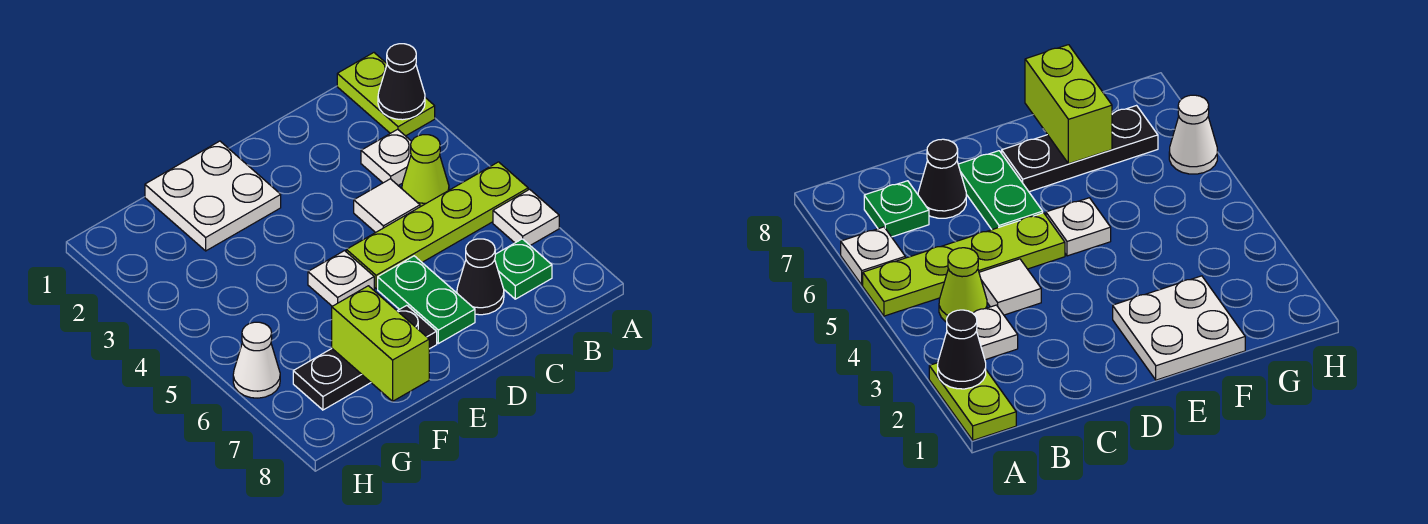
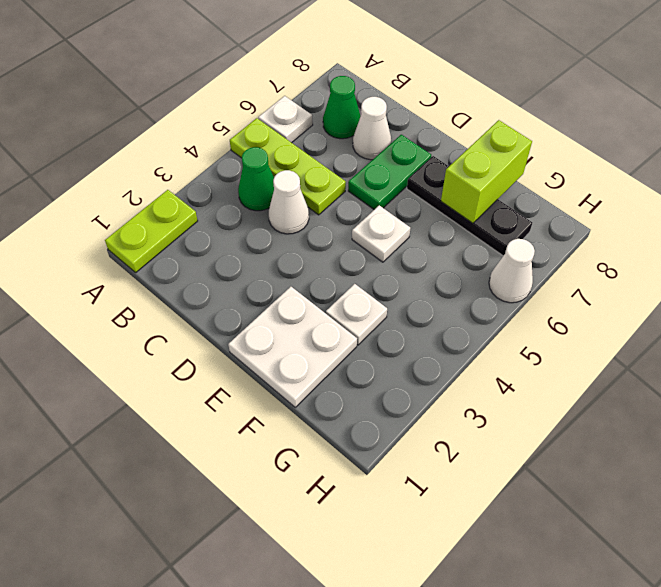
black cone A2 level 2 -> none
lime plate A5:D5 level 1 -> lime plate A5:C5 level 1
white plate B3 level 1 -> white plate F3 level 1
lime cone B4 level 1 -> green cone B4 level 1
green plate B7 level 1 -> green cone B7 level 1
white tile C4 level 1 -> white cone C4 level 1
black cone C7 level 1 -> white cone C7 level 1

